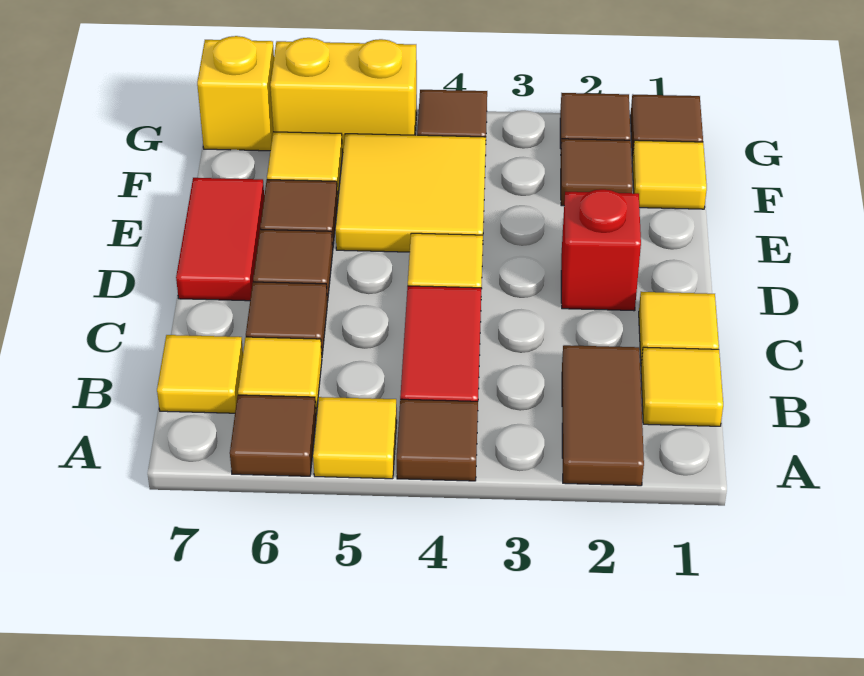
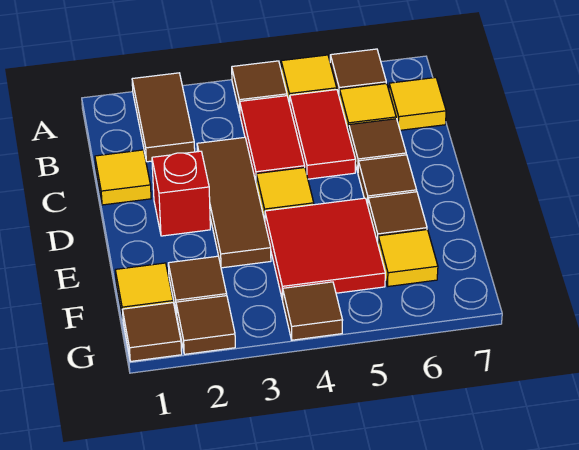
yellow tile B1 level 1 -> none
none -> brown tile C3:E3 level 1
red tile D7:E7 level 1 -> red tile B5:C5 level 1
yellow tile E4:F5 level 1 -> red tile E4:F5 level 1
yellow brick G5:G6 level 1 -> none
yellow brick G7 level 1 -> none

